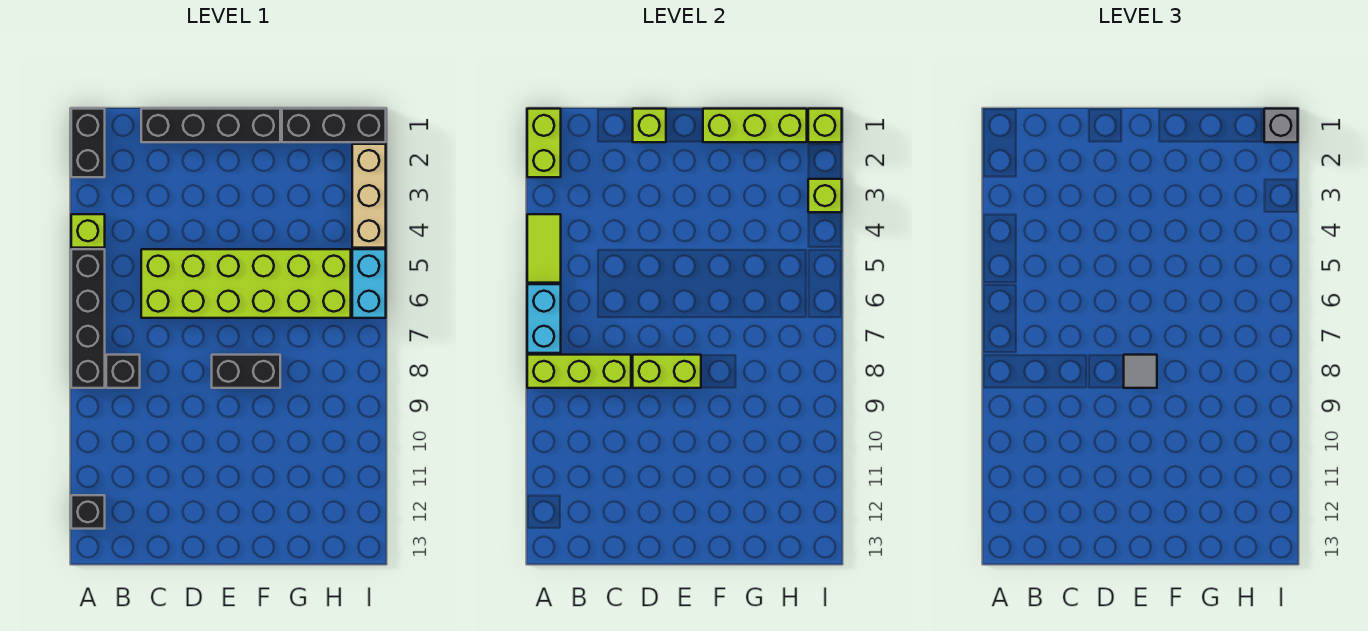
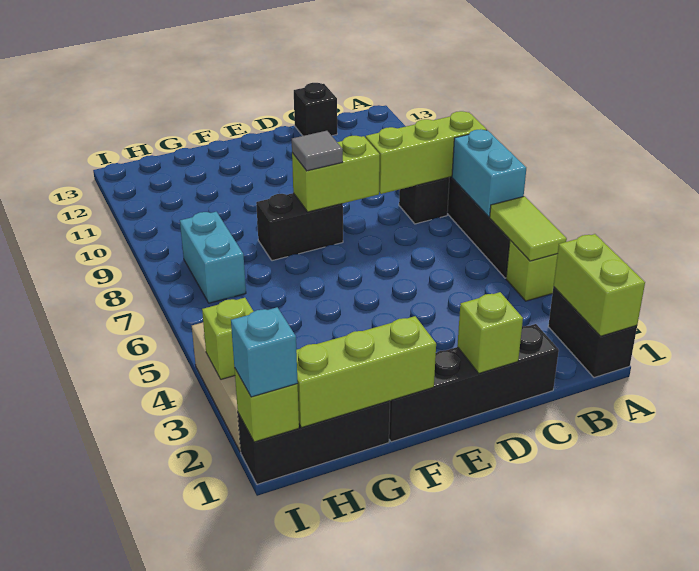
black brick A12 level 1 -> black brick C13 level 1
lime brick C5:H6 level 1 -> none
grey brick I1 level 3 -> cyan brick I1 level 3
cyan brick I5:I6 level 1 -> cyan brick H7:H8 level 1

